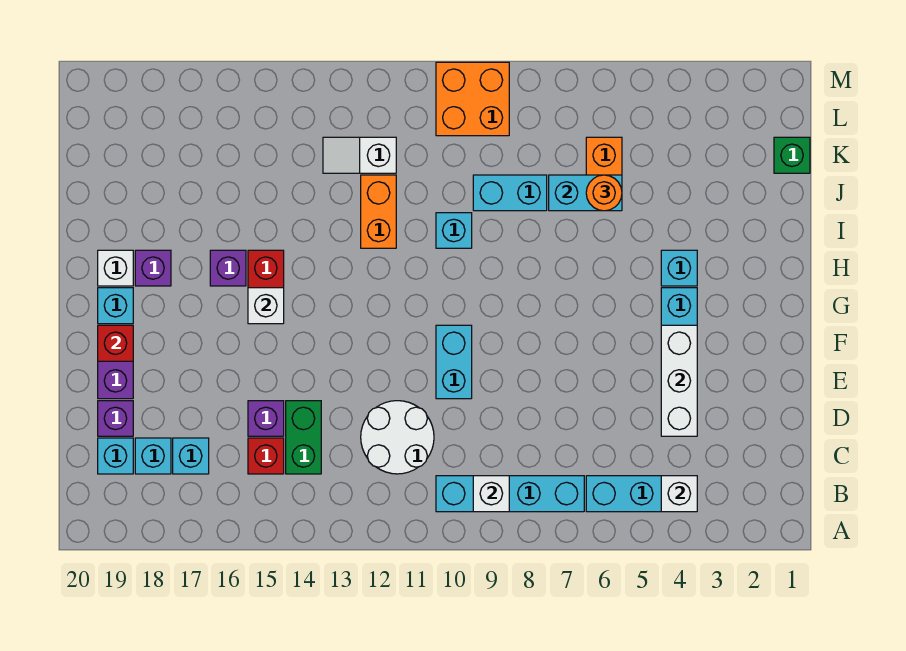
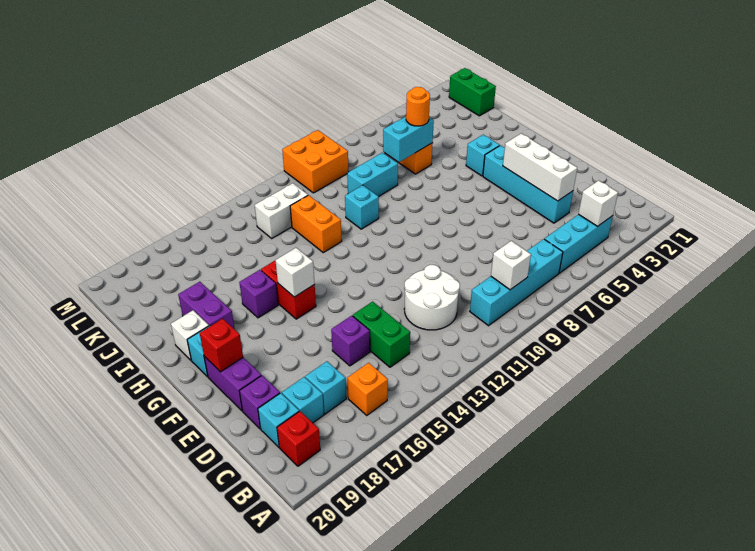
none -> orange brick B16 level 1
red brick C15 level 1 -> red brick B19 level 1
cyan brick E10:F10 level 1 -> none
purple brick H18 level 1 -> purple brick H18:I18 level 1
green brick K1 level 1 -> green brick K1:L1 level 1
white slope K12:K13 level 1 top 12 -> white brick K12:K13 level 1

